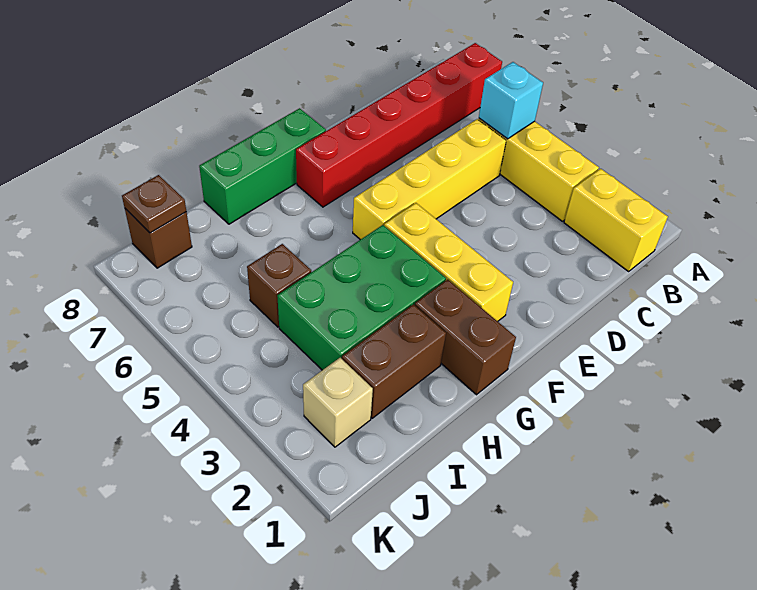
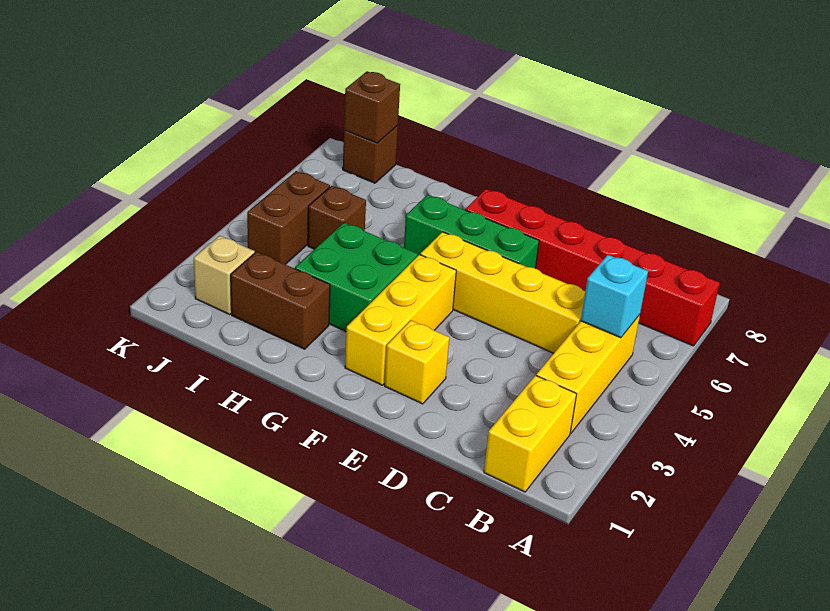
none -> yellow brick E2 level 1
green brick F8:H8 level 1 -> green brick E6:G6 level 1
brown brick G1:G2 level 1 -> brown brick J4:J5 level 1
green brick G3:I4 level 1 -> green brick G3:H4 level 1
brown plate J8 level 2 -> brown brick J8 level 2

